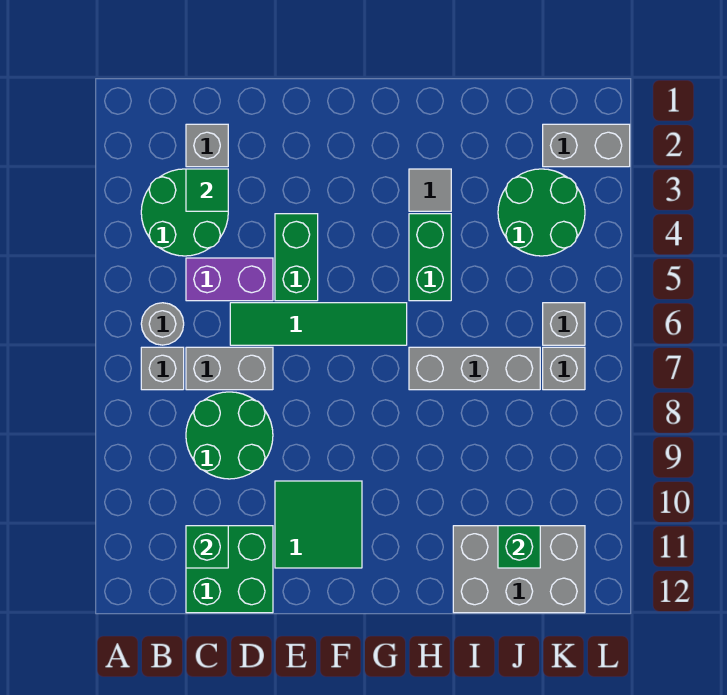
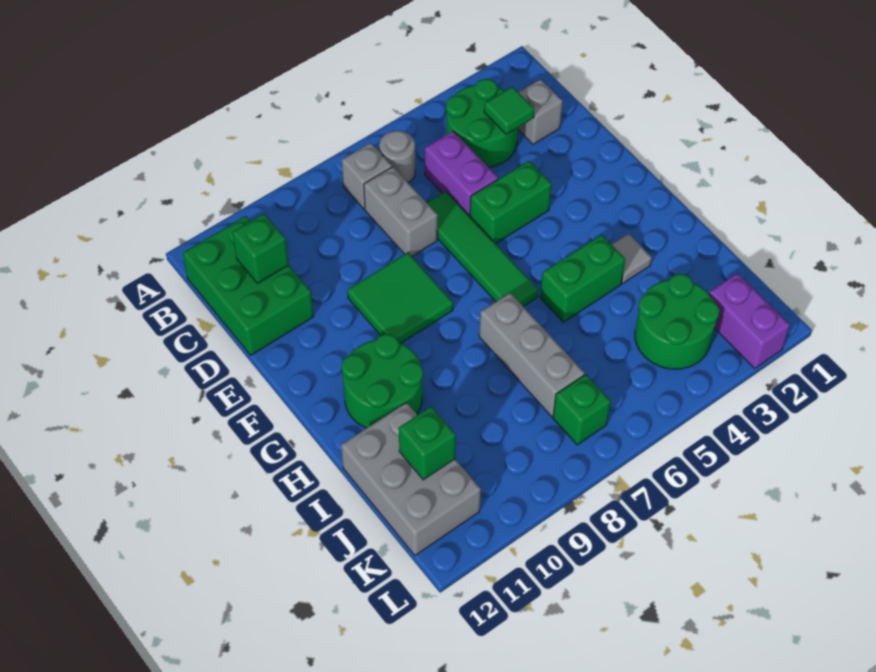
green round brick C8:D9 level 1 -> green round brick G10:H11 level 1
green brick C11:D12 level 1 -> green brick B11:D12 level 1
green tile E10:F11 level 1 -> green tile E8:F9 level 1
grey brick K2:L2 level 1 -> purple brick K2:L2 level 1
grey brick K6 level 1 -> none
grey brick K7 level 1 -> green brick K7 level 1

